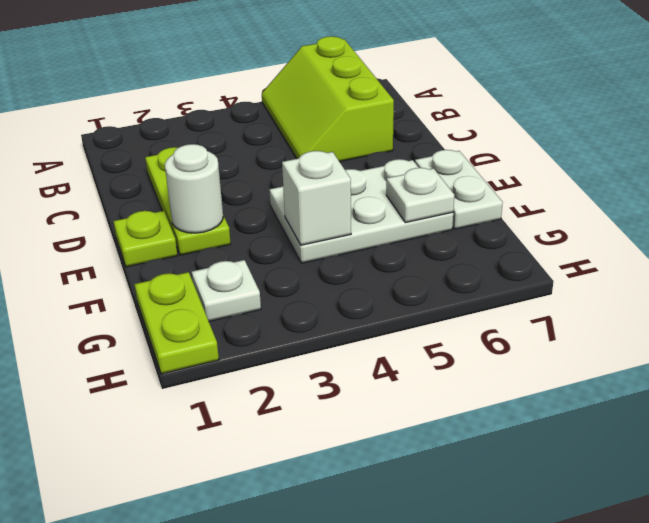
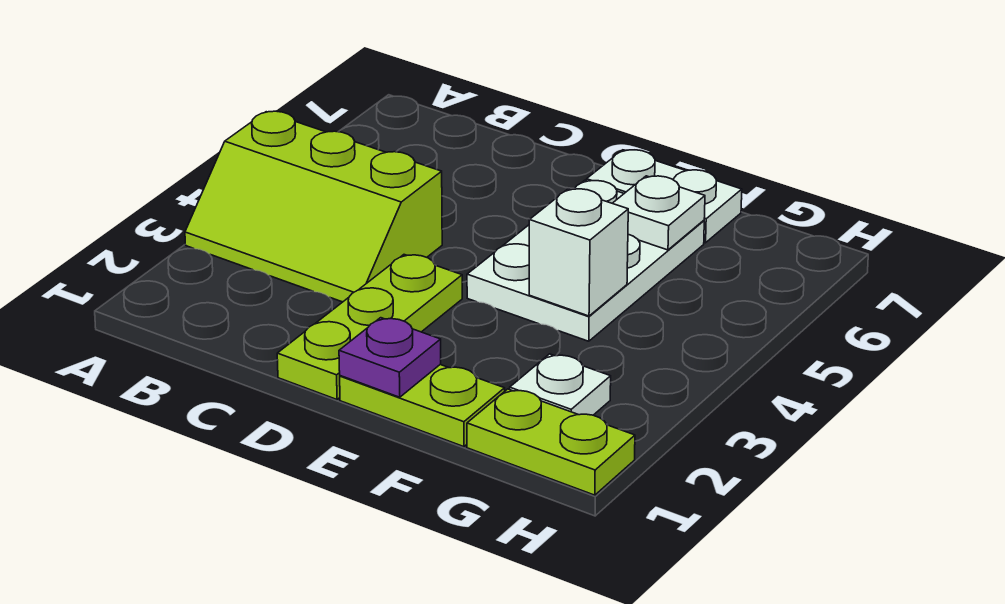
lime slope A5:C6 level 1 top 6 -> lime slope A3:C4 level 1 top 4
lime plate C2:E2 level 1 -> lime plate D1:D3 level 1
lime plate E1 level 1 -> lime plate E1:F1 level 1
none -> purple plate E1 level 2
white round brick E2 level 2 -> none

